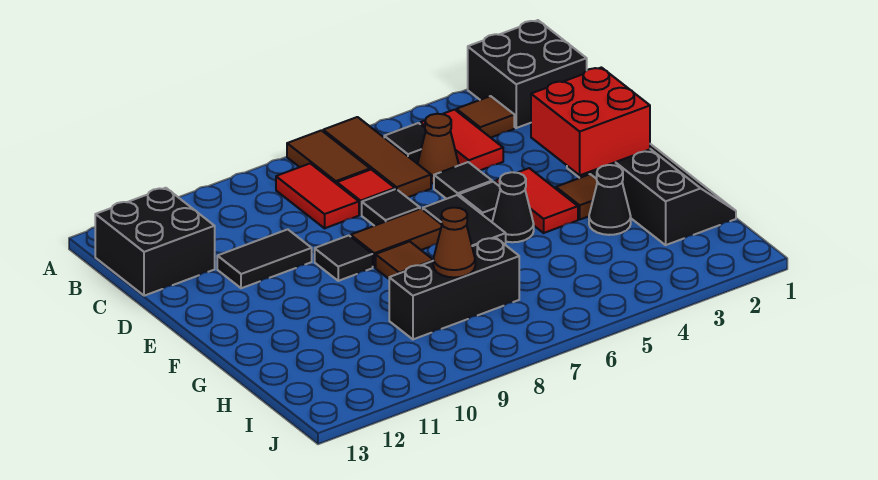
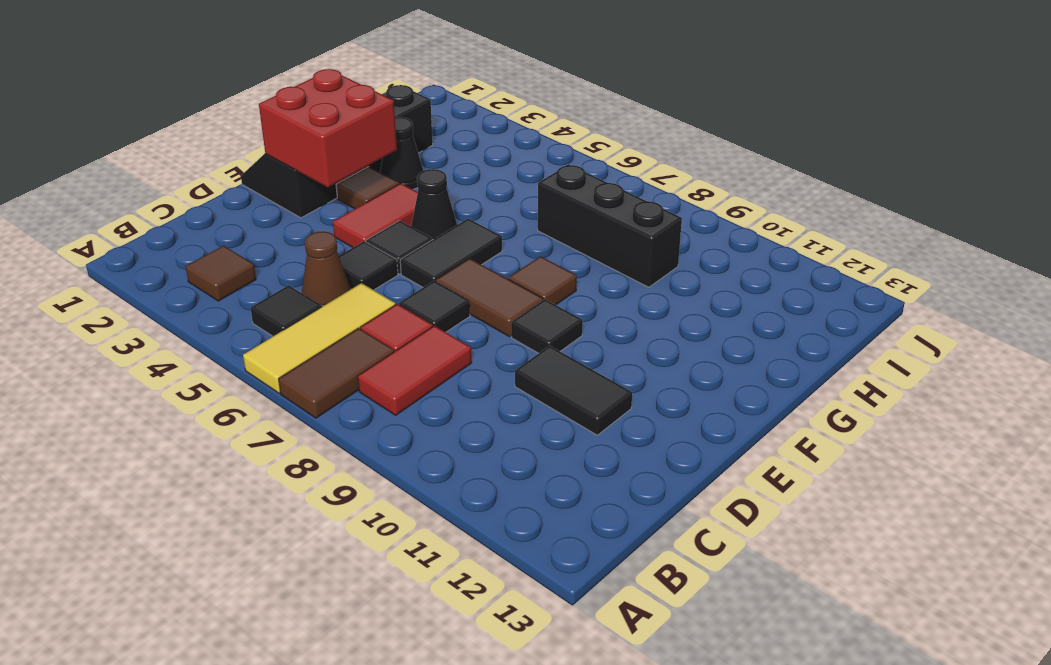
black brick A1:B2 level 1 -> none
brown tile A6:C6 level 1 -> yellow tile A6:C6 level 1
red tile B4:C4 level 1 -> none
black brick B12:C13 level 1 -> none
brown cone H8 level 2 -> none

